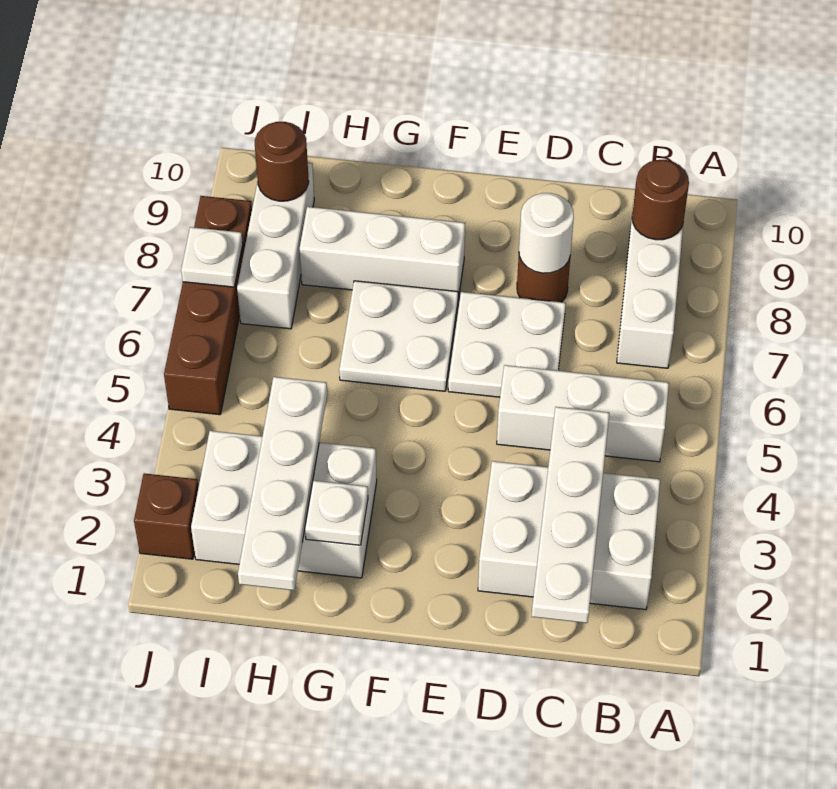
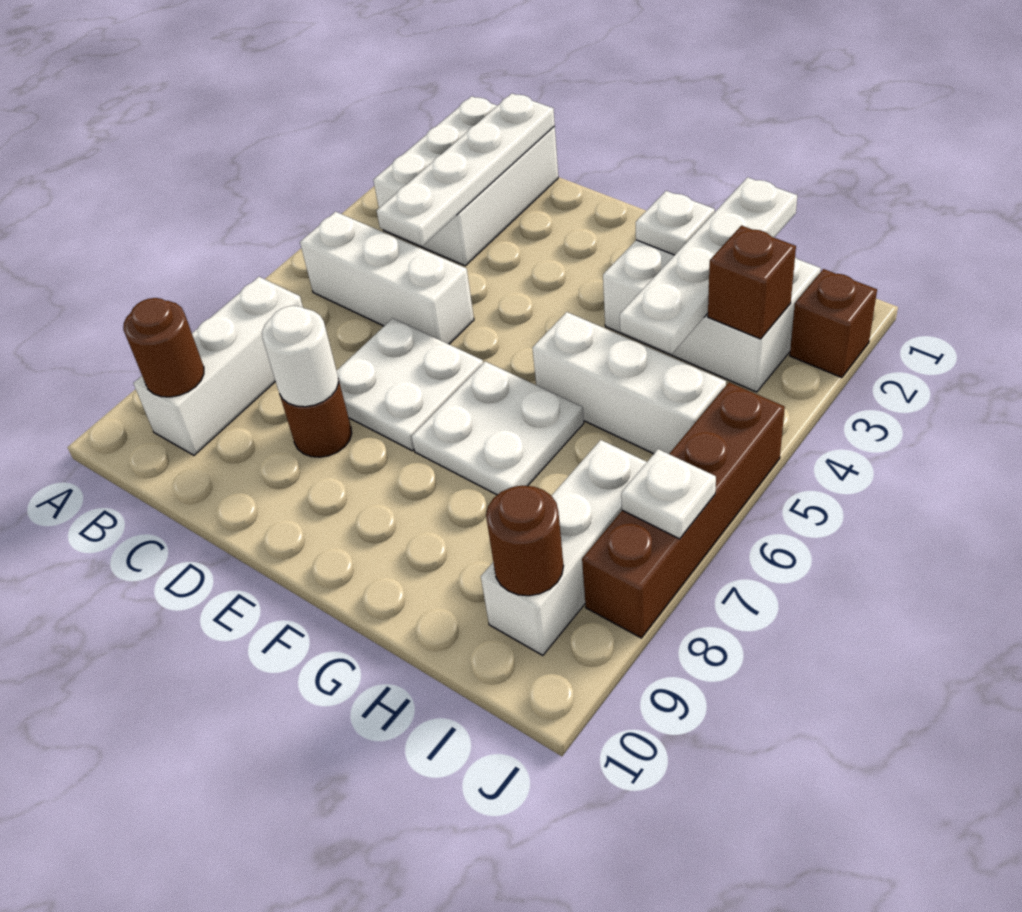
white brick B2:D3 level 1 -> white brick B1:C3 level 1
white brick F8:H8 level 1 -> white brick G5:I5 level 1
none -> brown brick I3 level 2

